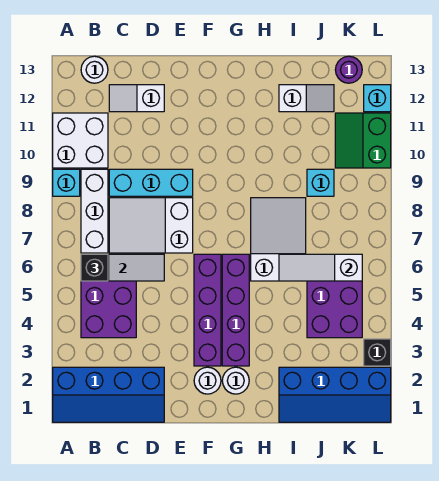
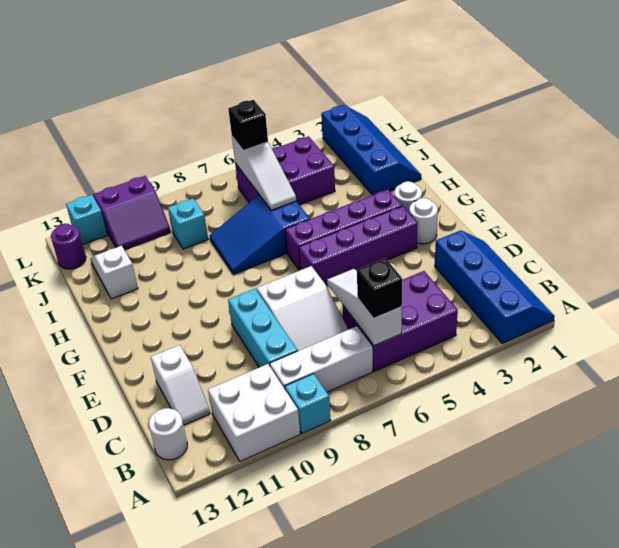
white slope H6:I8 level 1 top 6 -> blue slope H6:I8 level 1 top 6
green slope K10:L11 level 1 top L -> purple slope K10:L11 level 1 top L
black brick L3 level 1 -> black brick K6 level 3

